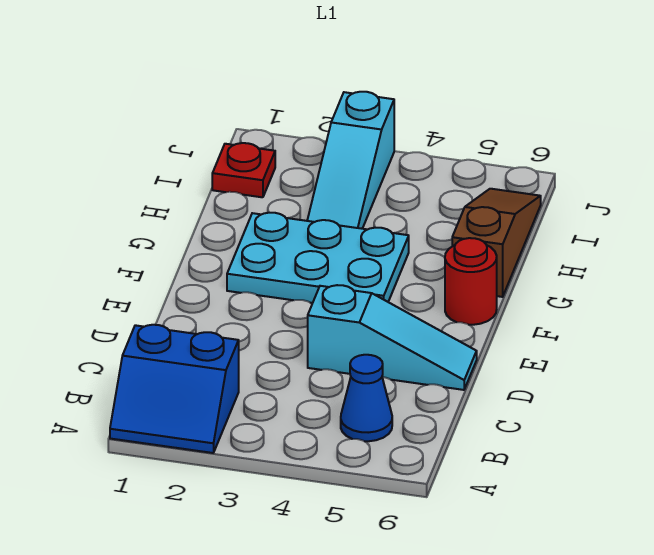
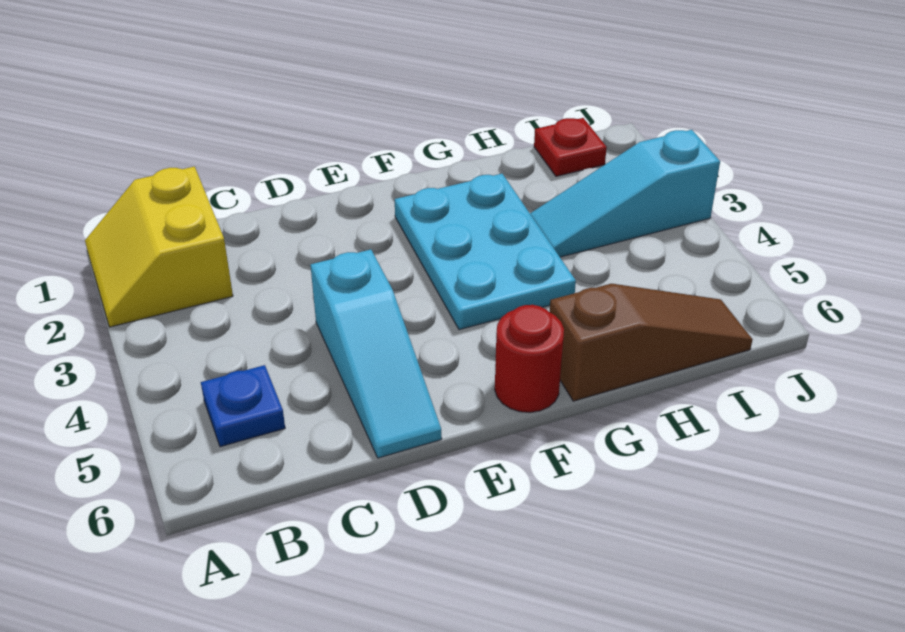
blue slope A1:B2 level 1 top B -> yellow slope A1:B2 level 1 top B
blue cone B5 level 1 -> blue plate B5 level 1

